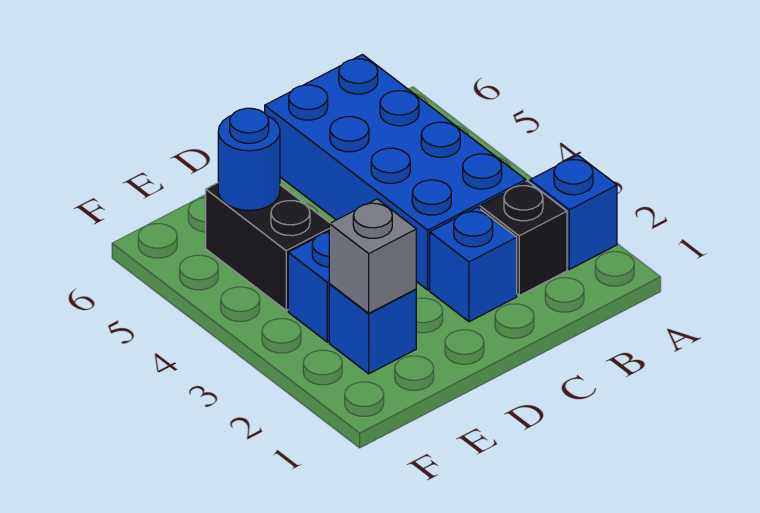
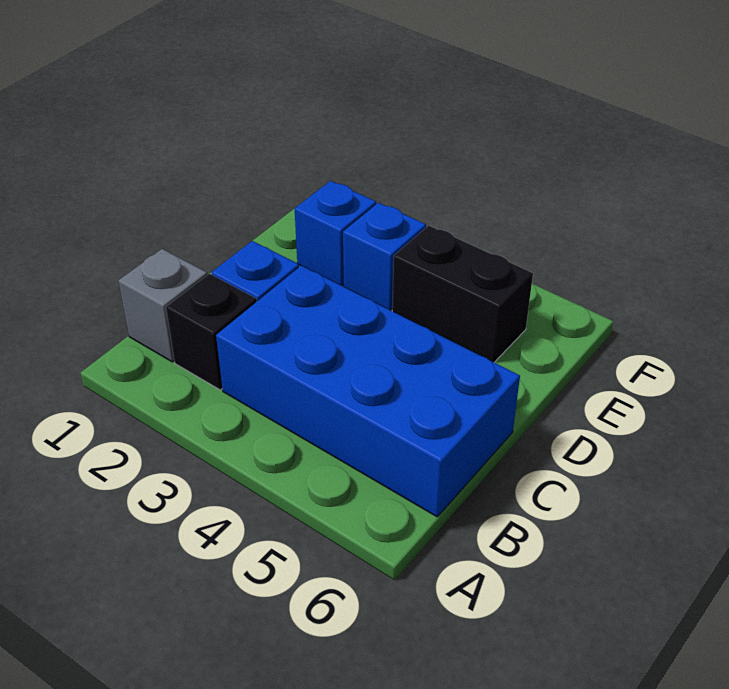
blue brick A2 level 1 -> none
grey brick E2 level 2 -> grey brick B1 level 1
blue round brick E5 level 2 -> none

